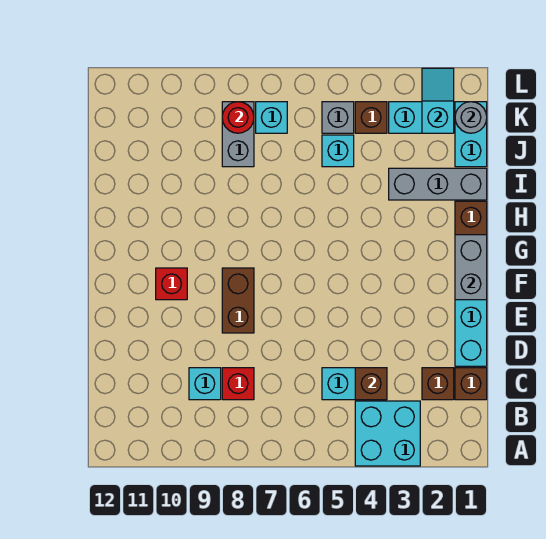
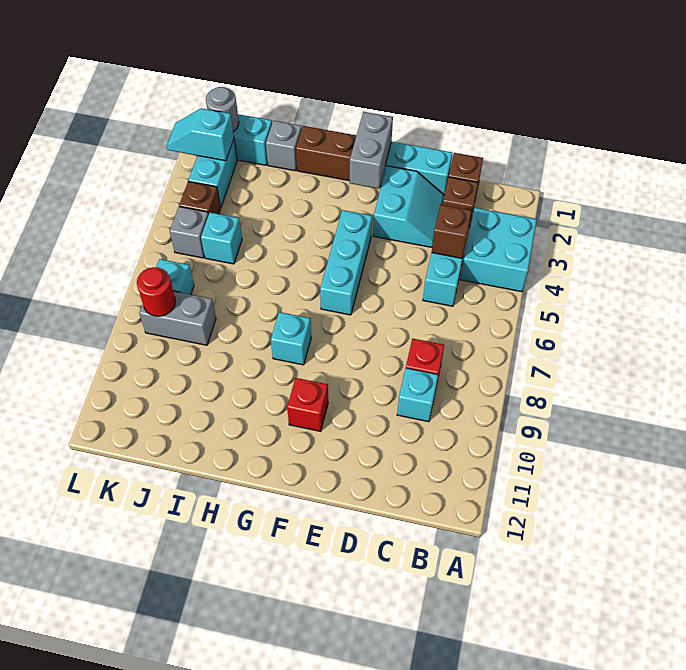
none -> cyan slope D2:E3 level 1 top E
brown brick E8:F8 level 1 -> none
grey brick F1:G1 level 2 -> grey brick F1:F2 level 2
none -> cyan brick F4:F6 level 1
none -> cyan brick G8 level 1
grey brick I1:I3 level 1 -> grey brick I1 level 1

